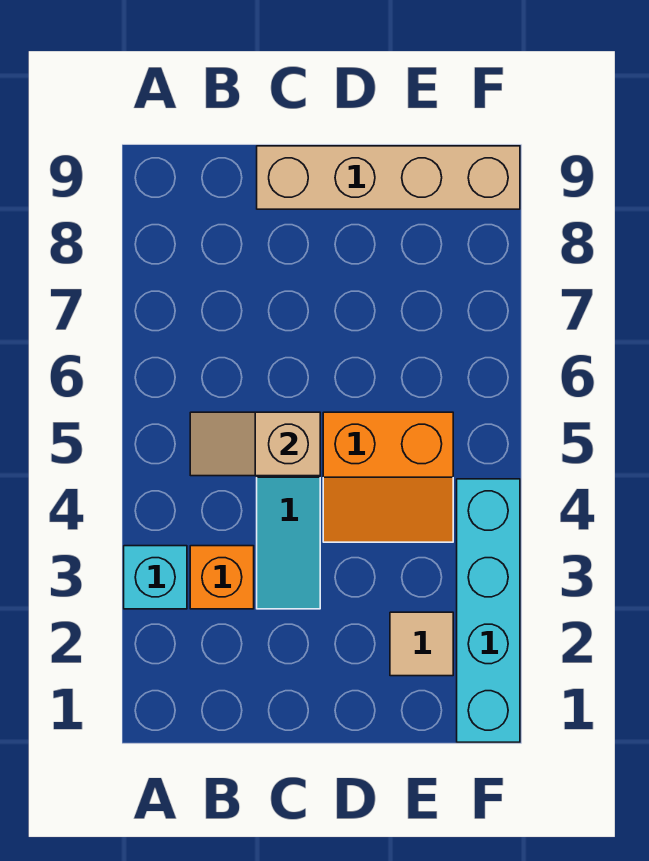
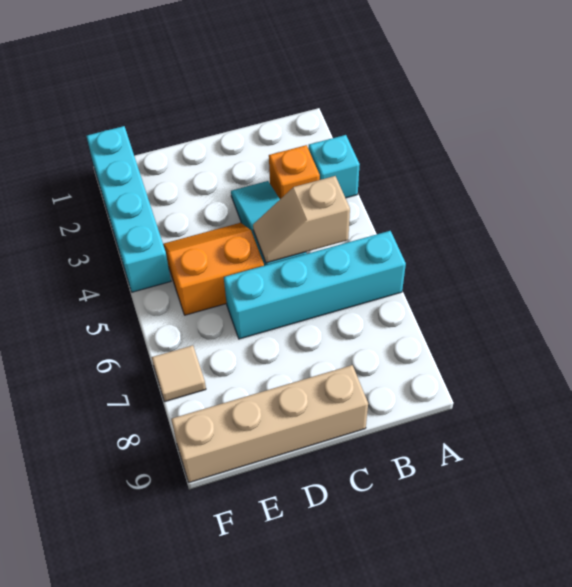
none -> cyan brick A6:D6 level 1
tan slope B5:C5 level 2 top C -> tan slope B5:C5 level 2 top B
tan tile E2 level 1 -> tan tile F7 level 1

